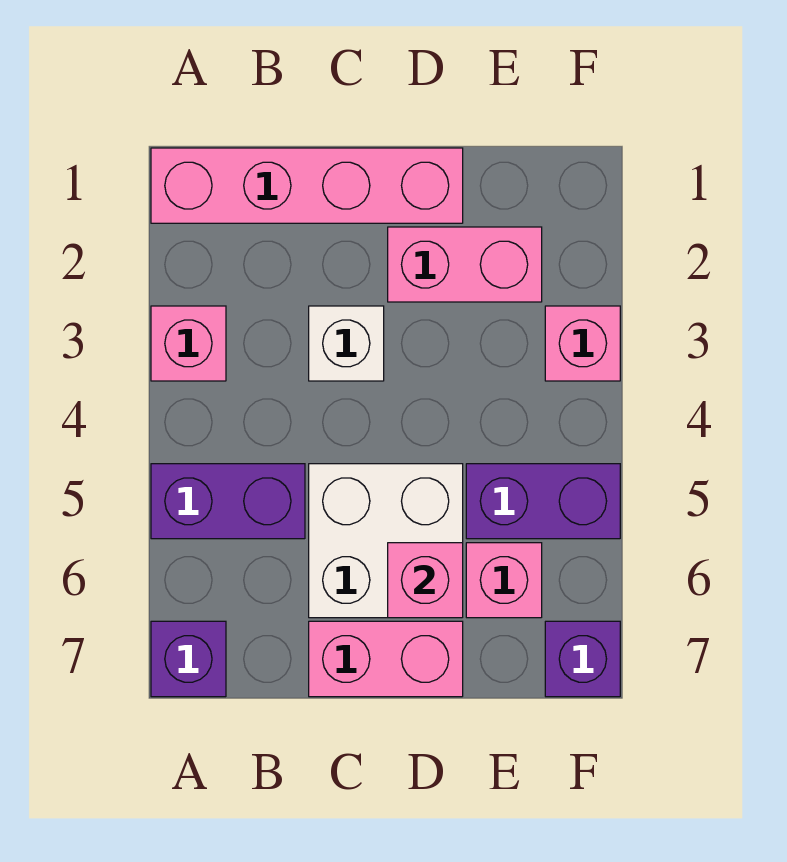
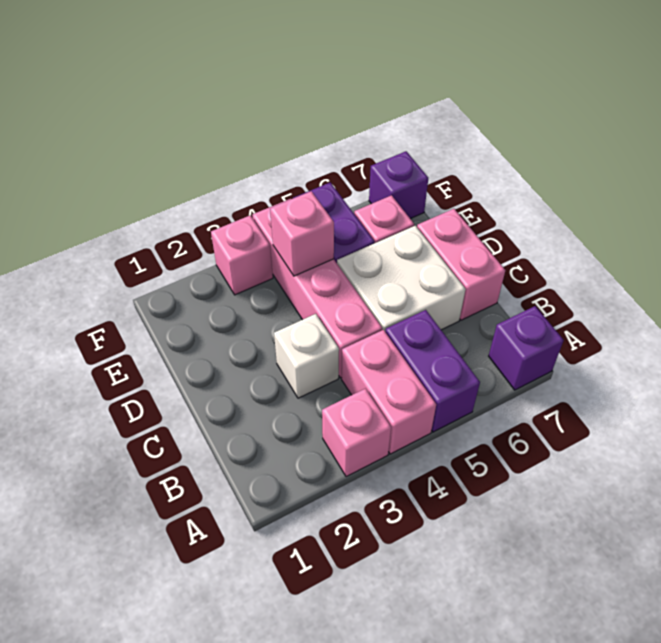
pink brick A1:D1 level 1 -> pink brick C4:F4 level 1
pink brick D2:E2 level 1 -> pink brick A4:B4 level 1
pink brick D6 level 2 -> pink brick E4 level 2

